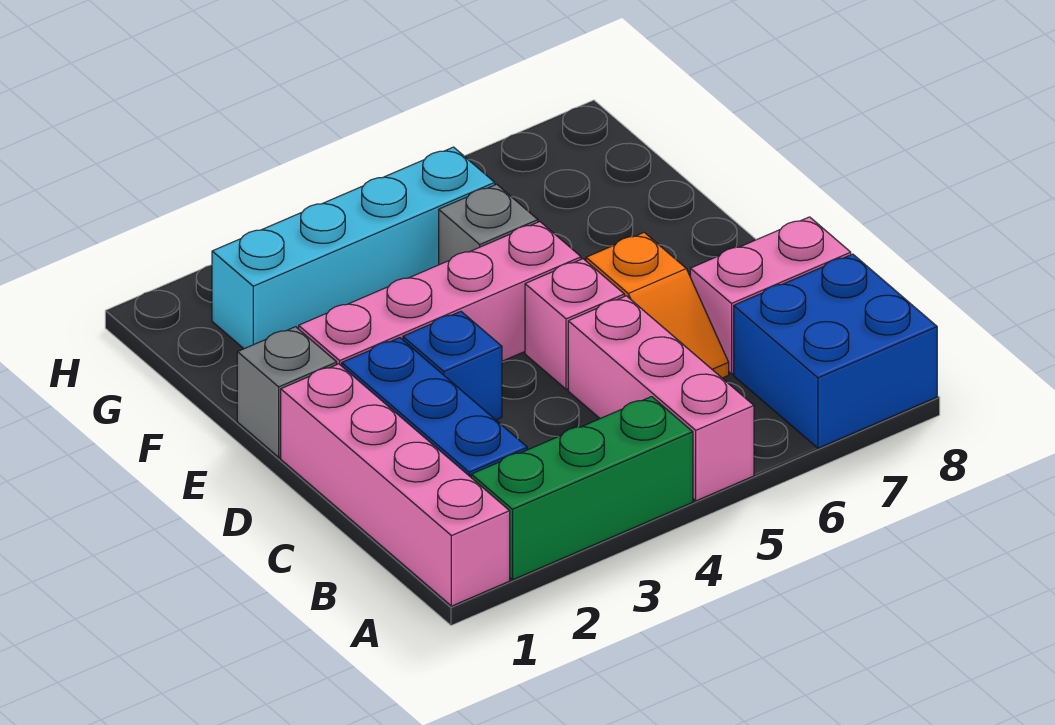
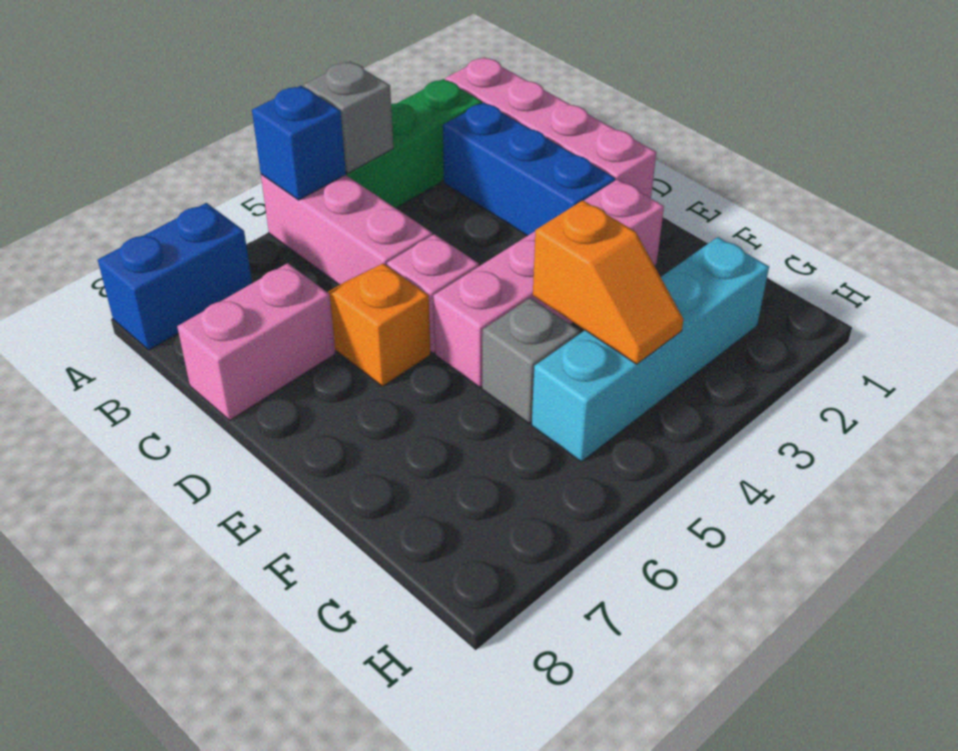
blue brick A7:B8 level 1 -> blue brick A7:A8 level 1
blue brick D3 level 1 -> blue brick A5 level 2
grey brick E1 level 1 -> grey brick A4 level 2
none -> orange slope F4:G4 level 2 top F

